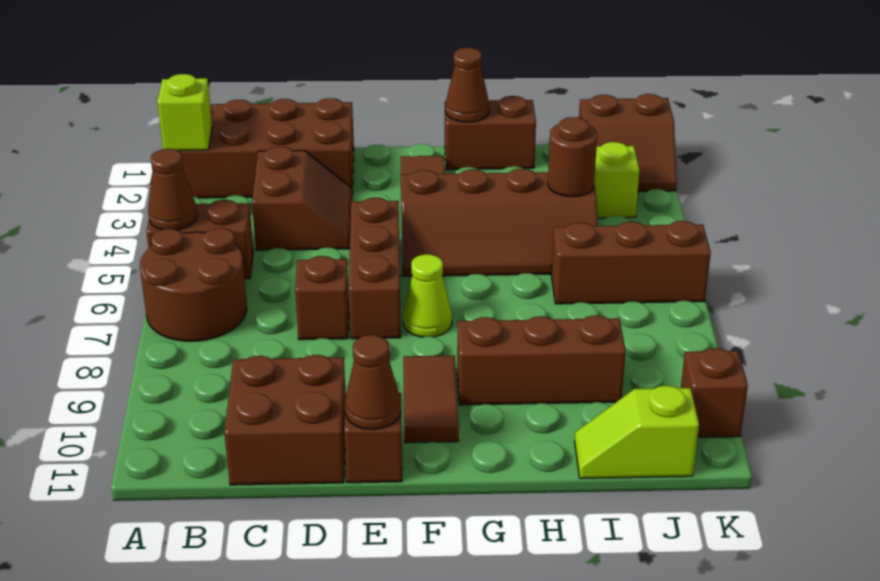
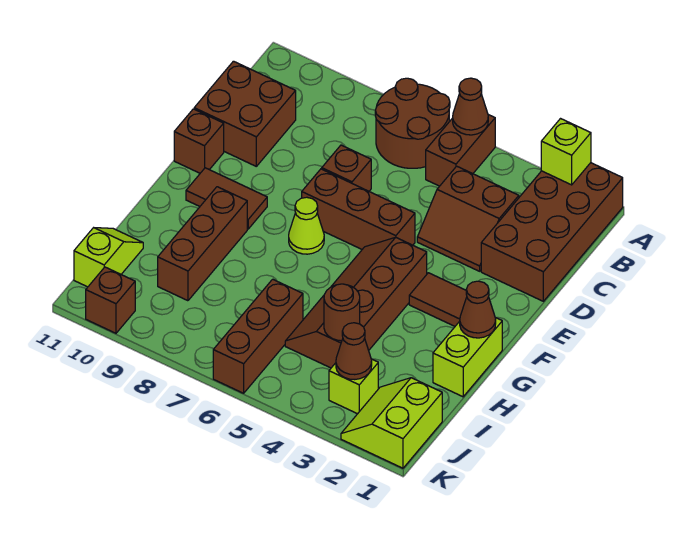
brown cone E11 level 2 -> brown cone J3 level 2
brown brick G1:H1 level 1 -> lime brick G1:H1 level 1
brown slope J1:K2 level 1 top 1 -> lime slope J1:K2 level 1 top 1

